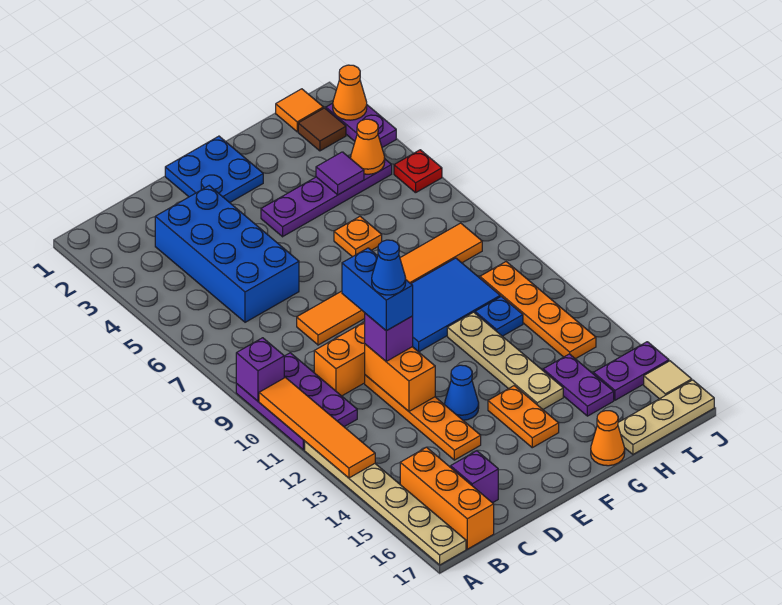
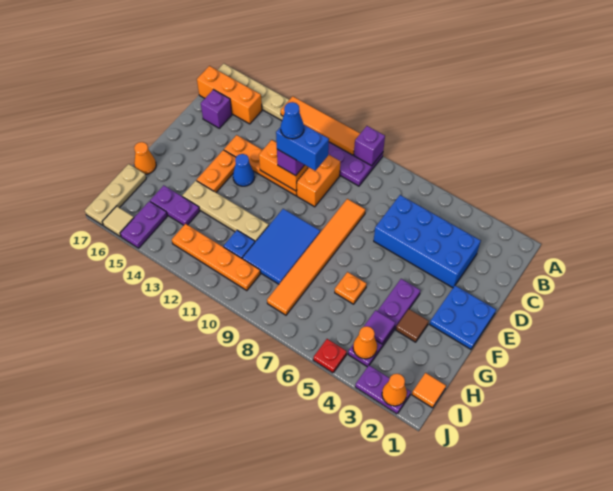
orange plate F14:F15 level 1 -> orange plate E14:F14 level 1
brown tile I2 level 1 -> brown tile G3 level 1

